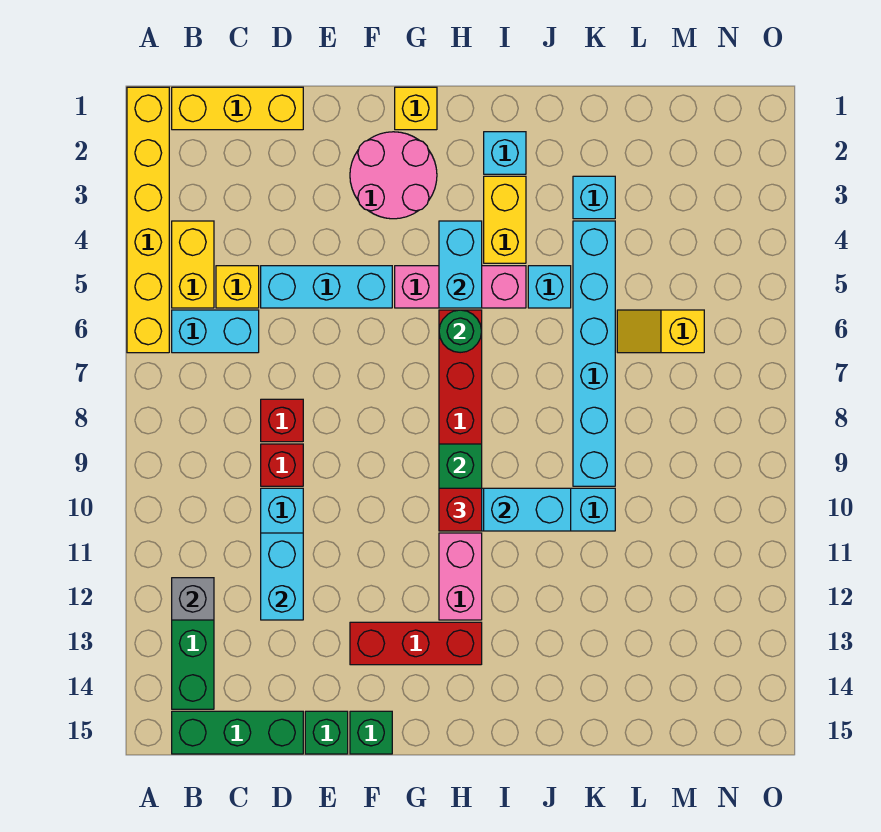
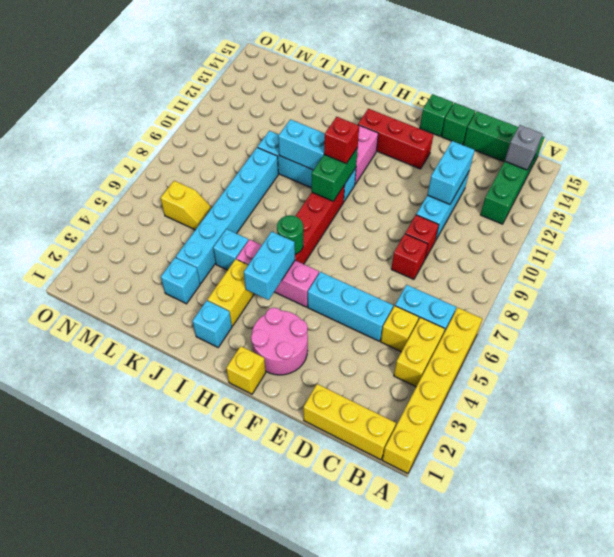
grey brick B12 level 2 -> grey brick B14 level 2

